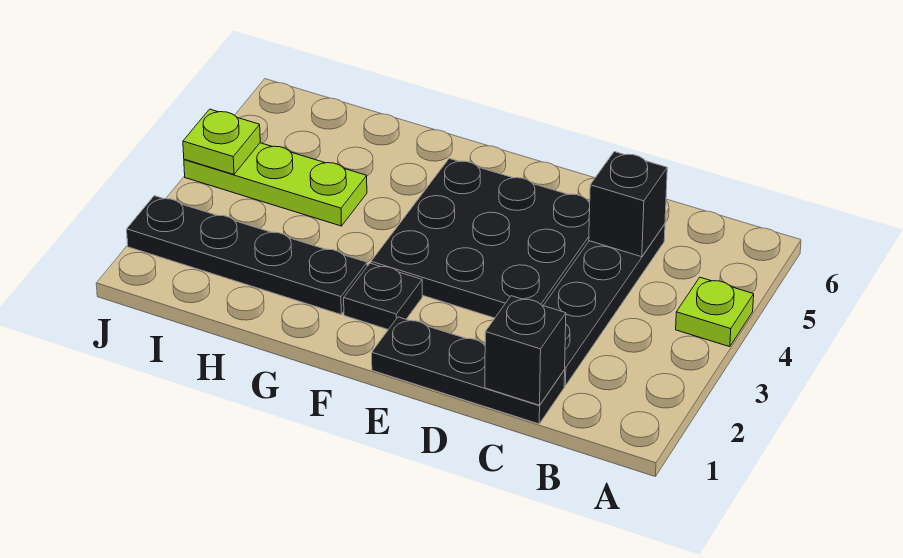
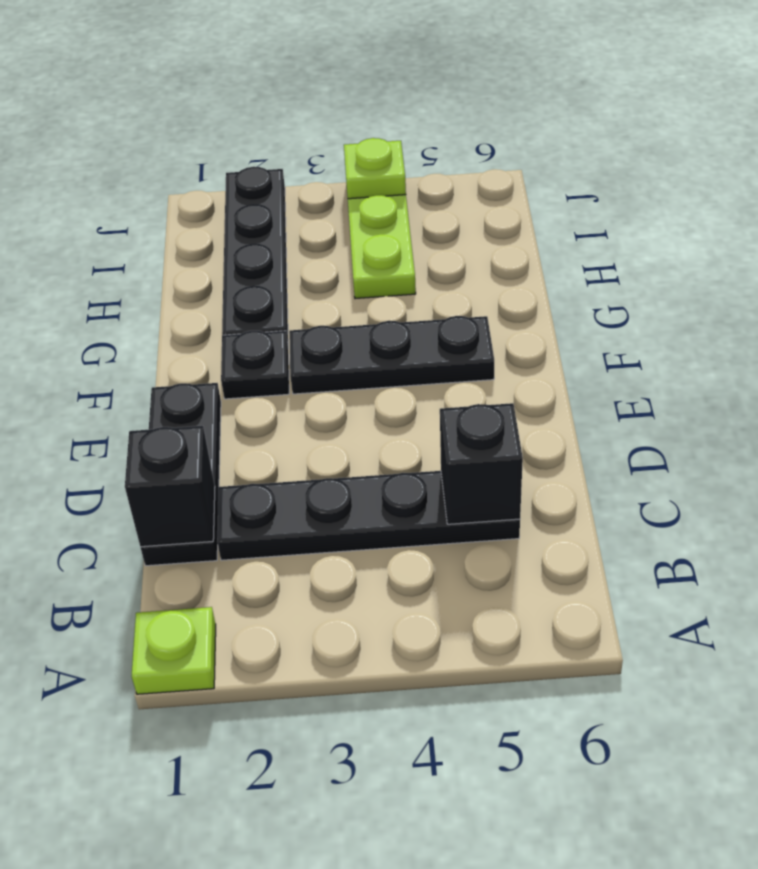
lime plate A4 level 1 -> lime plate A1 level 1
black plate D3:F5 level 1 -> black plate F3:F5 level 1

